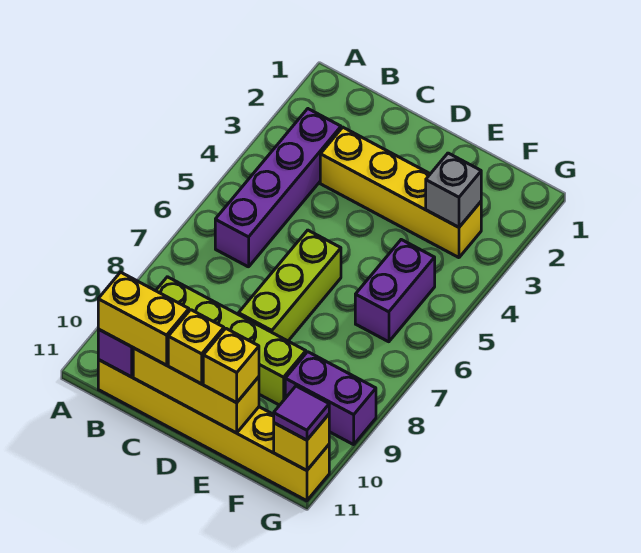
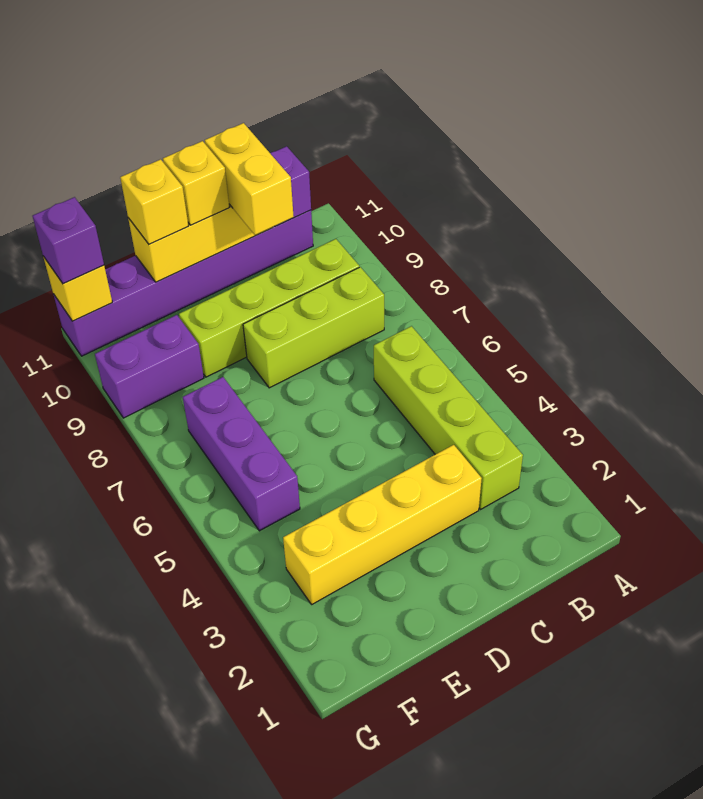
purple brick B3:B6 level 1 -> lime brick B3:B6 level 1
yellow brick B11:G11 level 1 -> purple brick B11:G11 level 1
yellow brick B11:C11 level 3 -> yellow brick C10:C11 level 3
lime brick D6:D8 level 1 -> lime brick B8:D8 level 1
grey brick F3 level 2 -> none
purple brick F5:F6 level 1 -> purple brick F5:F7 level 1
purple tile G11 level 3 -> purple brick G11 level 3

